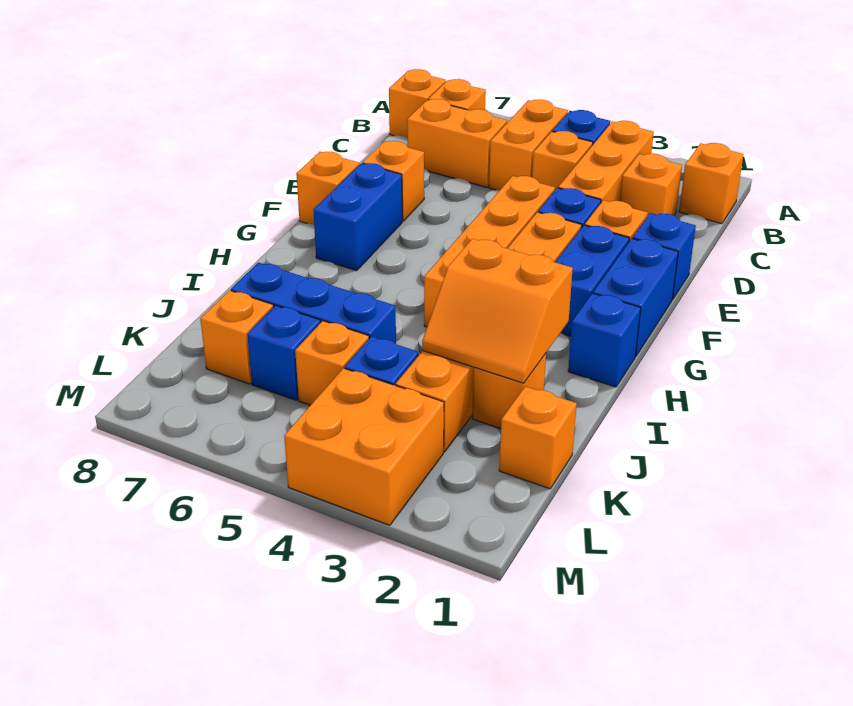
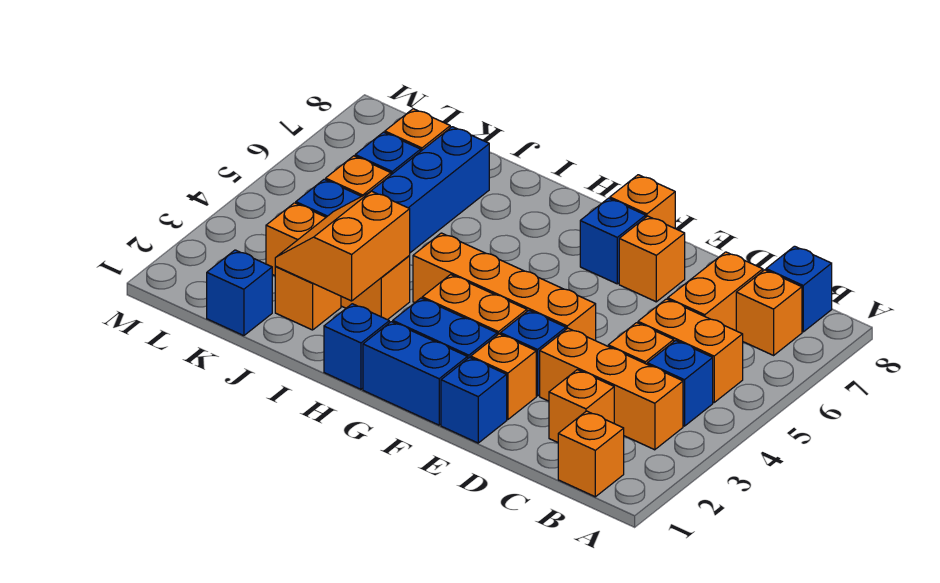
orange brick B8 level 1 -> blue brick B8 level 1
blue brick F7:G7 level 1 -> blue brick F7 level 1
orange brick K1 level 1 -> blue brick K1 level 1
orange brick L3:M4 level 1 -> none

